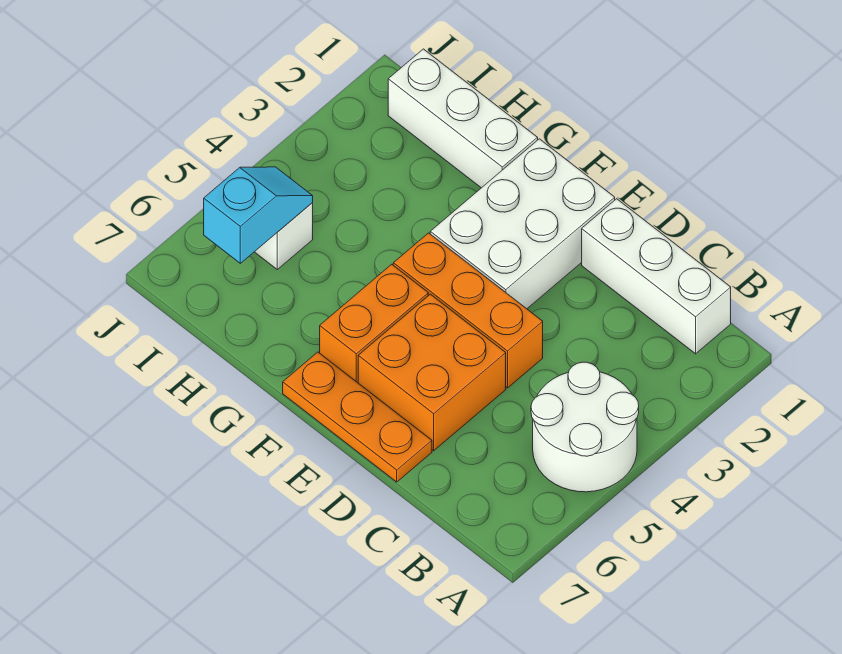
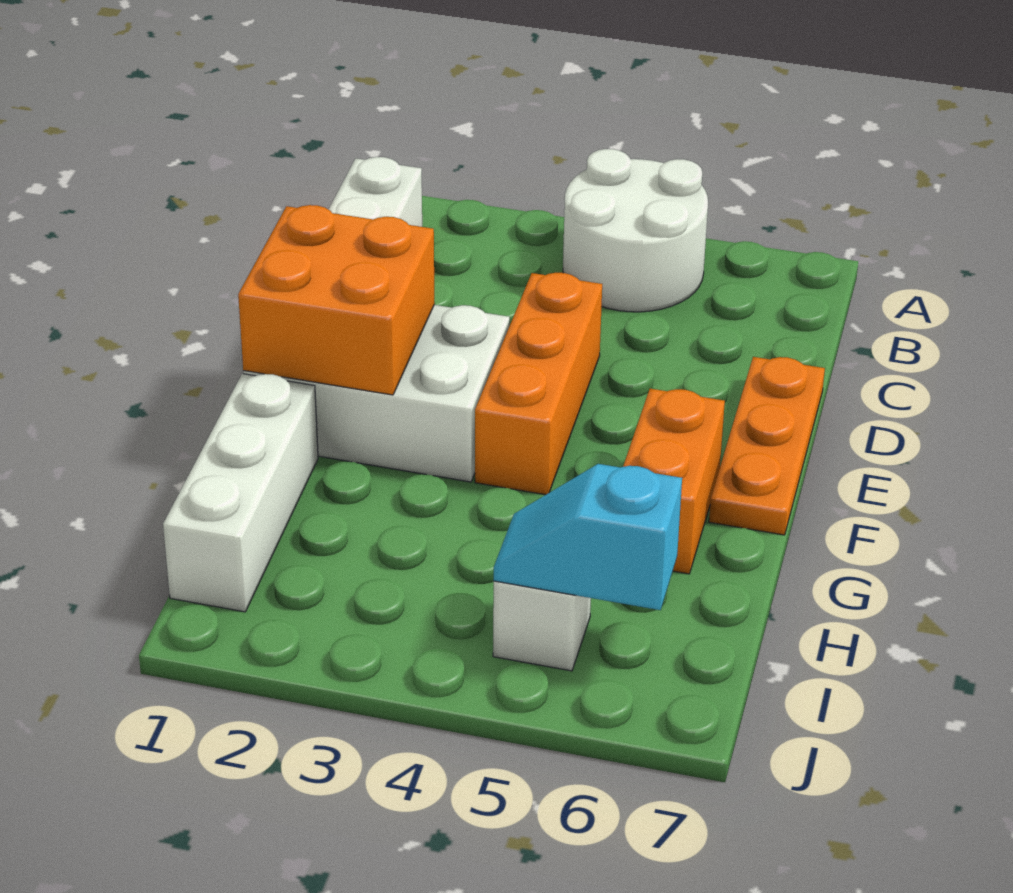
orange brick D5:E6 level 1 -> orange brick E1:F2 level 2
orange brick F5:F6 level 1 -> orange brick F6:G6 level 1

